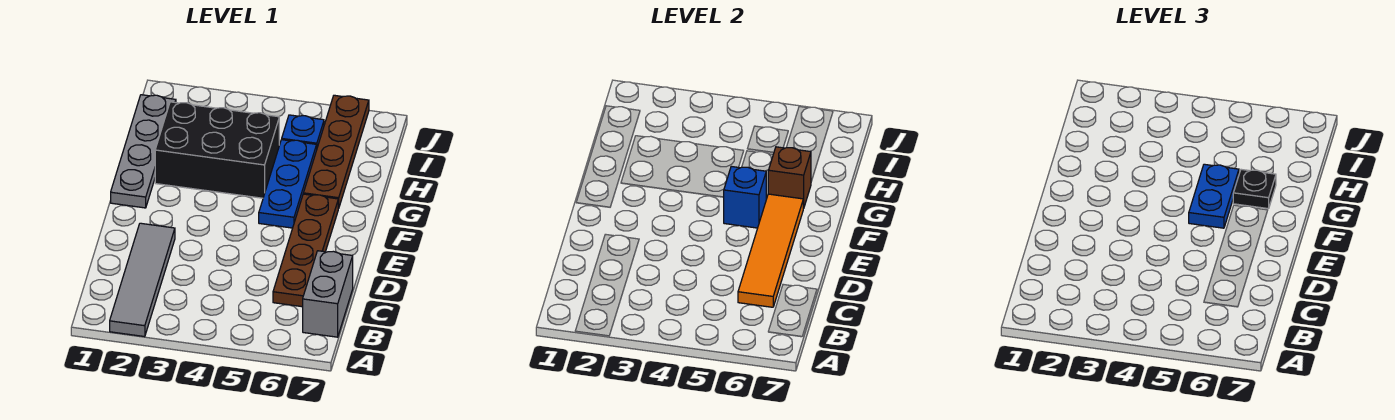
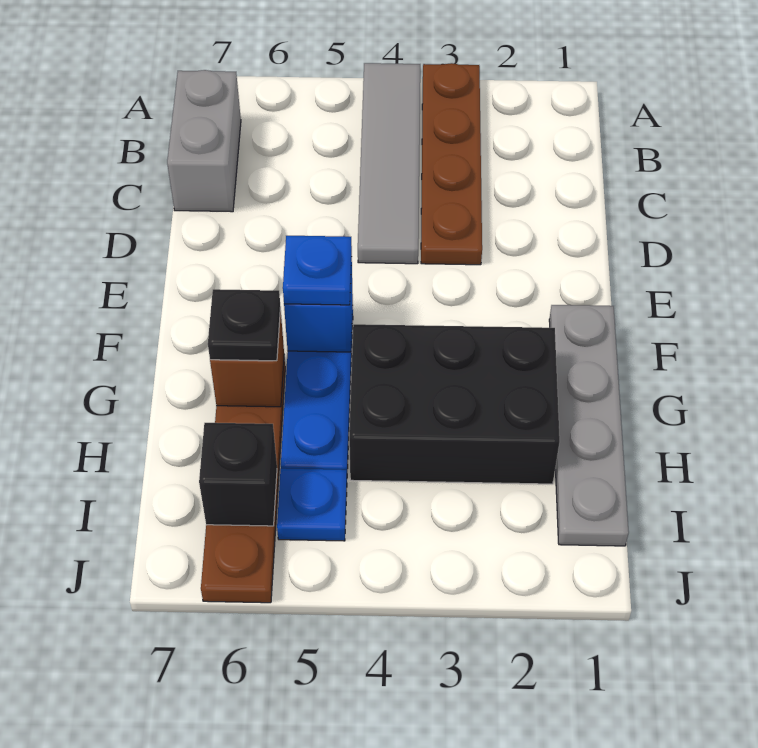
grey tile A2:D2 level 1 -> grey tile A4:D4 level 1
brown plate C6:F6 level 1 -> brown plate A3:D3 level 1
orange tile C6:F6 level 2 -> none
blue plate F5:G5 level 3 -> blue plate F5 level 3
none -> black brick I6 level 2

